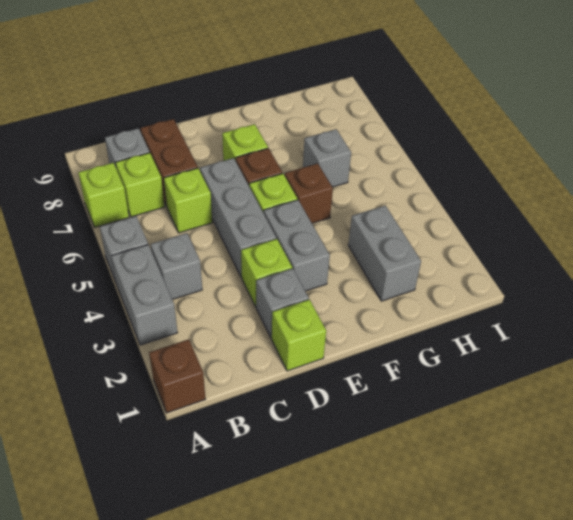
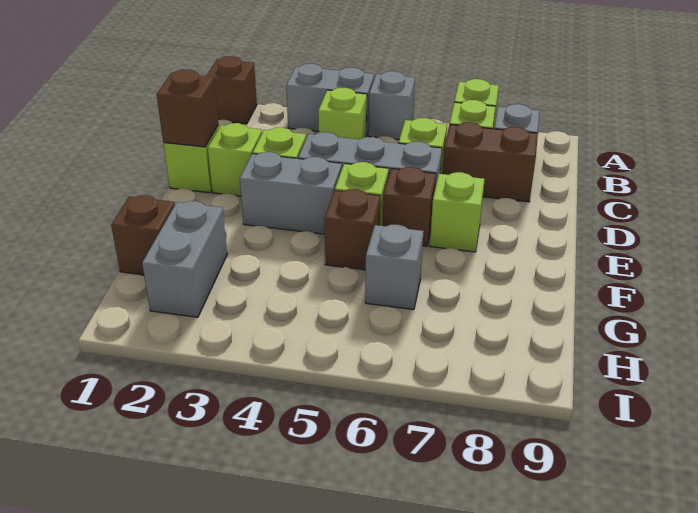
grey brick B4 level 1 -> lime brick B4 level 1
none -> brown brick D1 level 2
grey brick D2 level 1 -> lime brick D2 level 1
none -> brown brick G1 level 1
grey brick G2:G3 level 1 -> grey brick G2:H2 level 1

